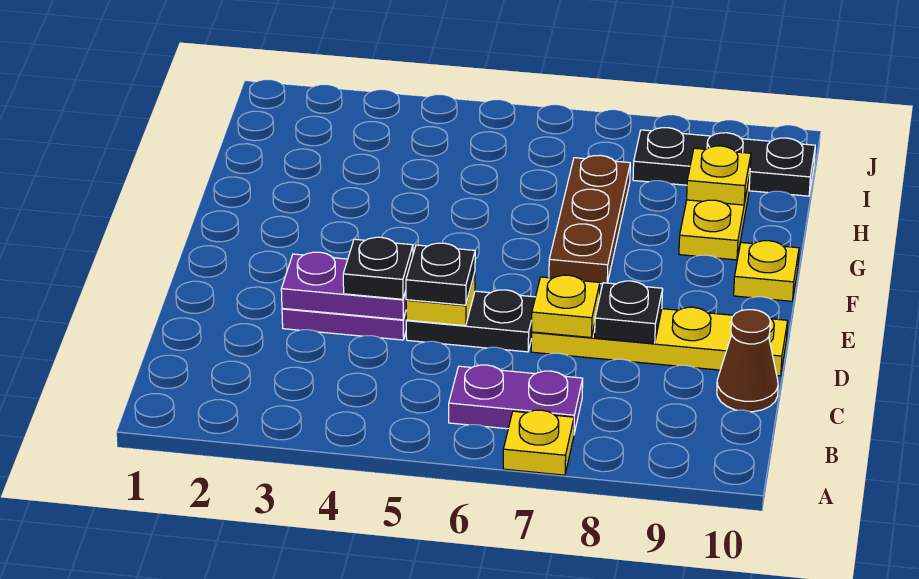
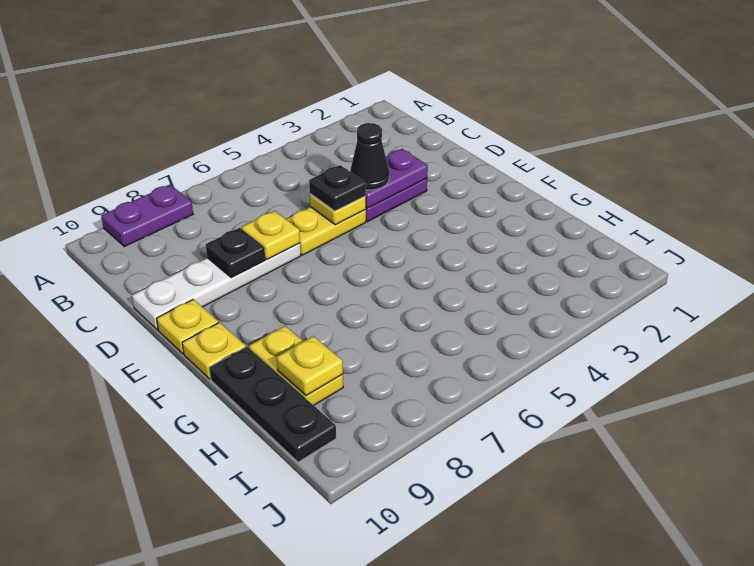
yellow plate A7 level 1 -> yellow plate E10 level 1
purple plate B6:B7 level 1 -> purple plate A8:A9 level 1
brown cone C10 level 1 -> none
black plate D4 level 3 -> black cone D4 level 3
black plate D5:D6 level 1 -> yellow plate D5:D6 level 1
yellow plate D7:D10 level 1 -> white plate D7:D10 level 1
brown plate F7:H7 level 1 -> none
black plate I8:I10 level 1 -> black plate G10:I10 level 1

